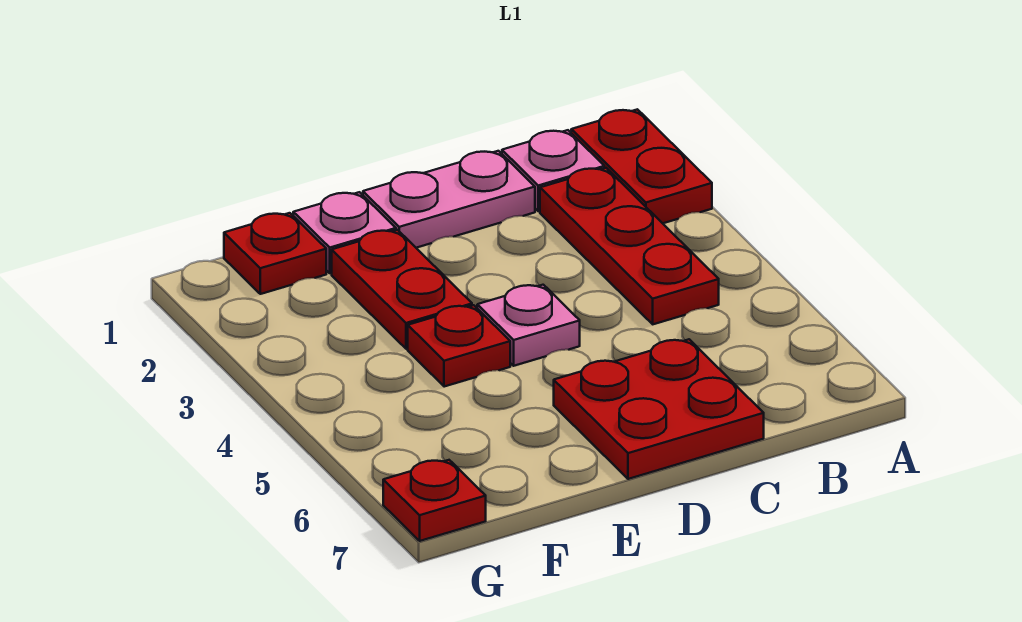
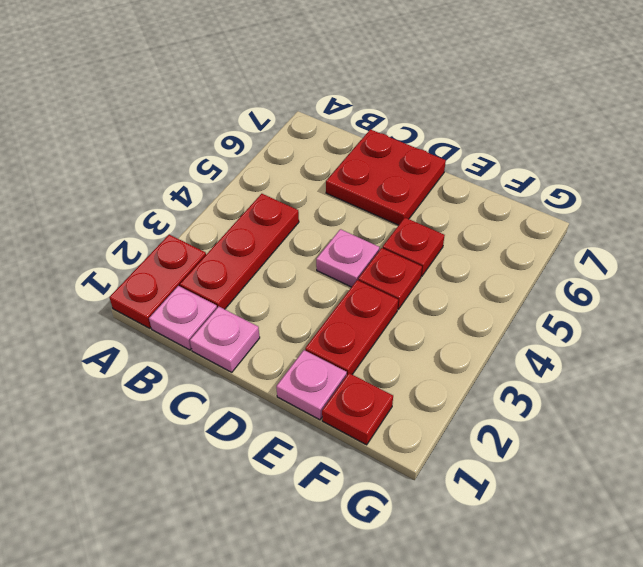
pink plate C1:D1 level 1 -> pink plate C1 level 1
red plate G7 level 1 -> red plate E5 level 1

